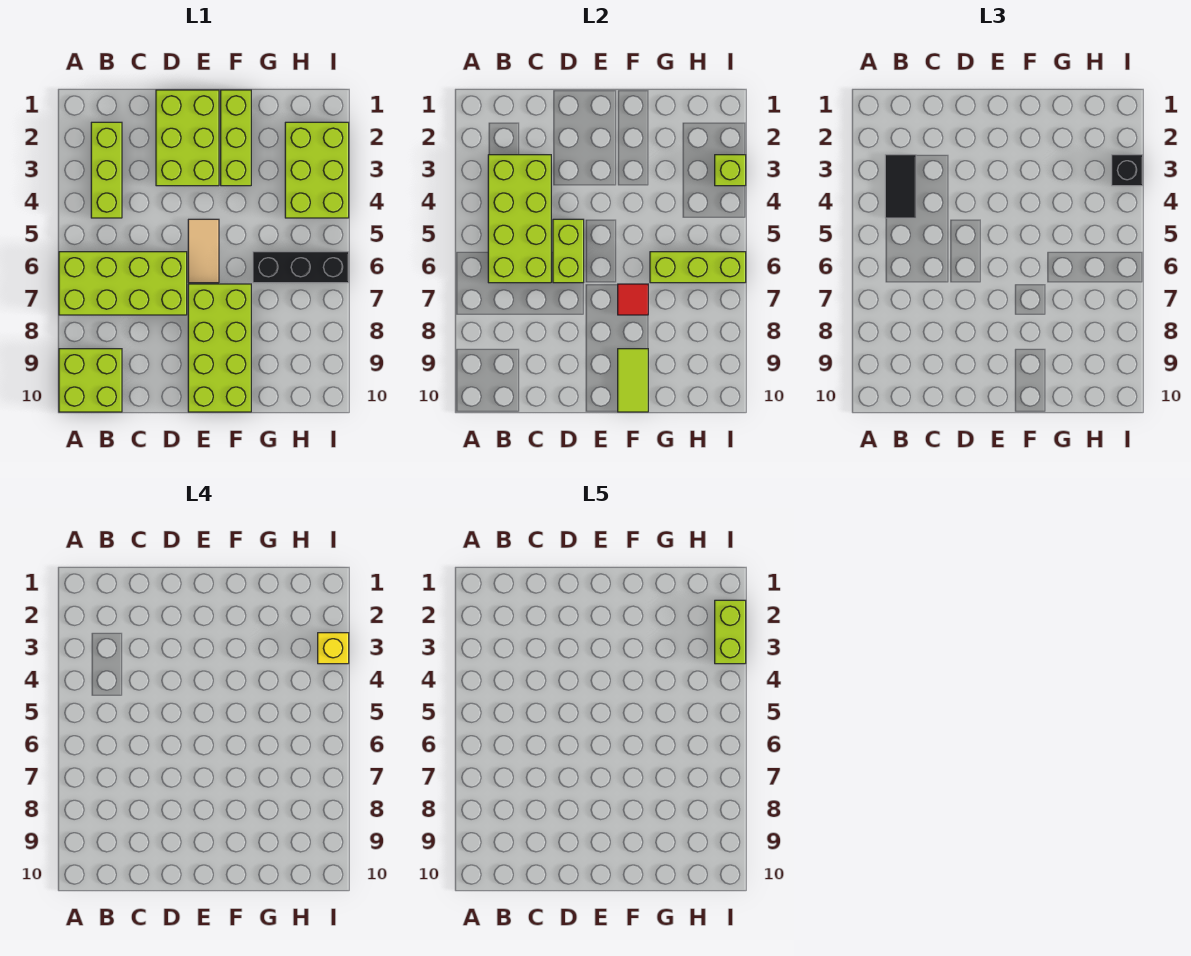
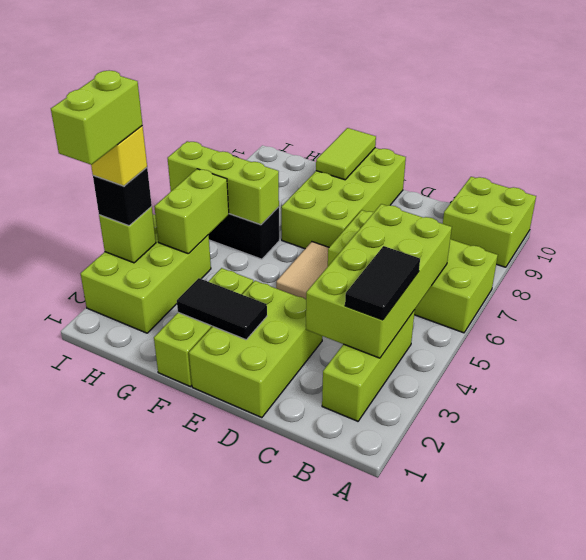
lime brick D5:D6 level 2 -> lime brick H4:H5 level 2
none -> black tile E2:F2 level 2
red tile F7 level 2 -> none

